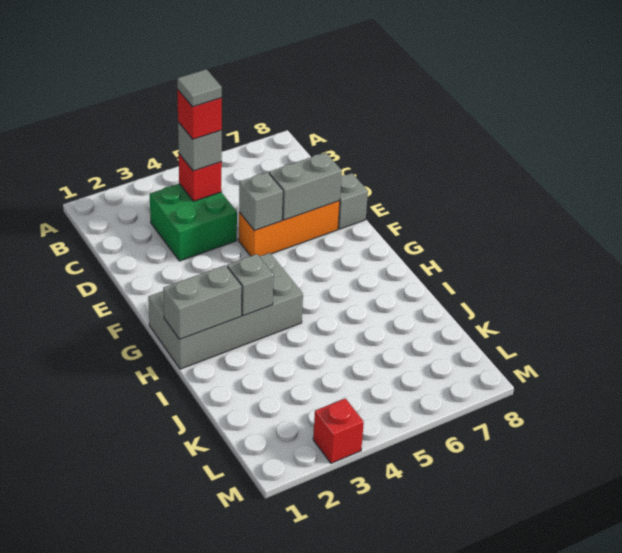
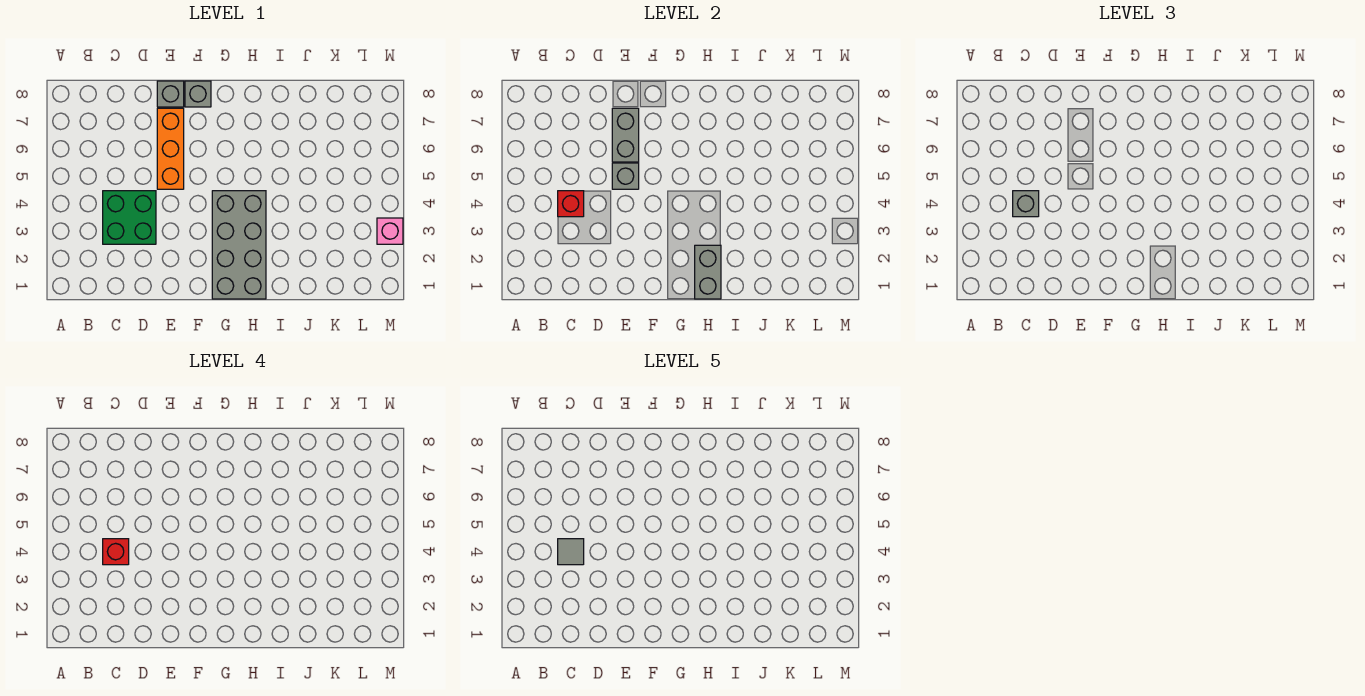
grey brick H3 level 2 -> grey brick F8 level 1
red brick M3 level 1 -> pink brick M3 level 1

